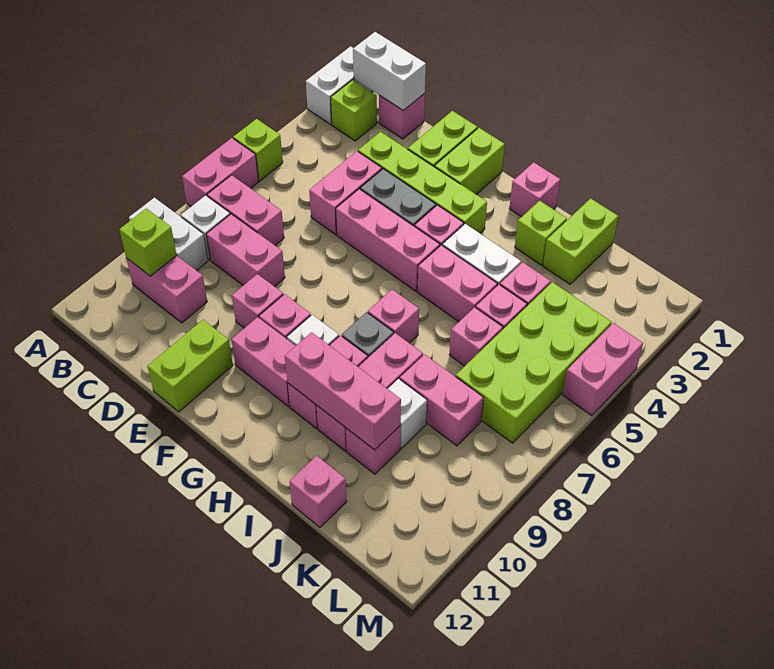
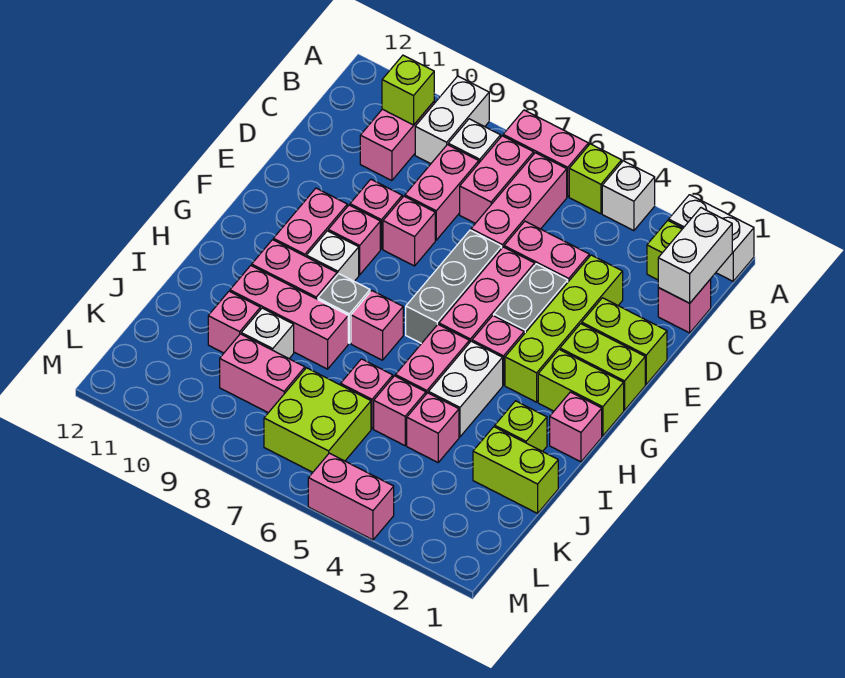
none -> white brick A4 level 1
none -> grey brick E6:G6 level 1
lime brick E11:E12 level 1 -> lime brick G1:G2 level 1
pink brick H10:J10 level 2 -> pink brick B6:D6 level 1
pink brick J8:K8 level 1 -> pink brick K8:K9 level 1
pink brick J12 level 1 -> pink brick E8 level 1
lime brick K4:L7 level 1 -> lime brick K6:L7 level 1

